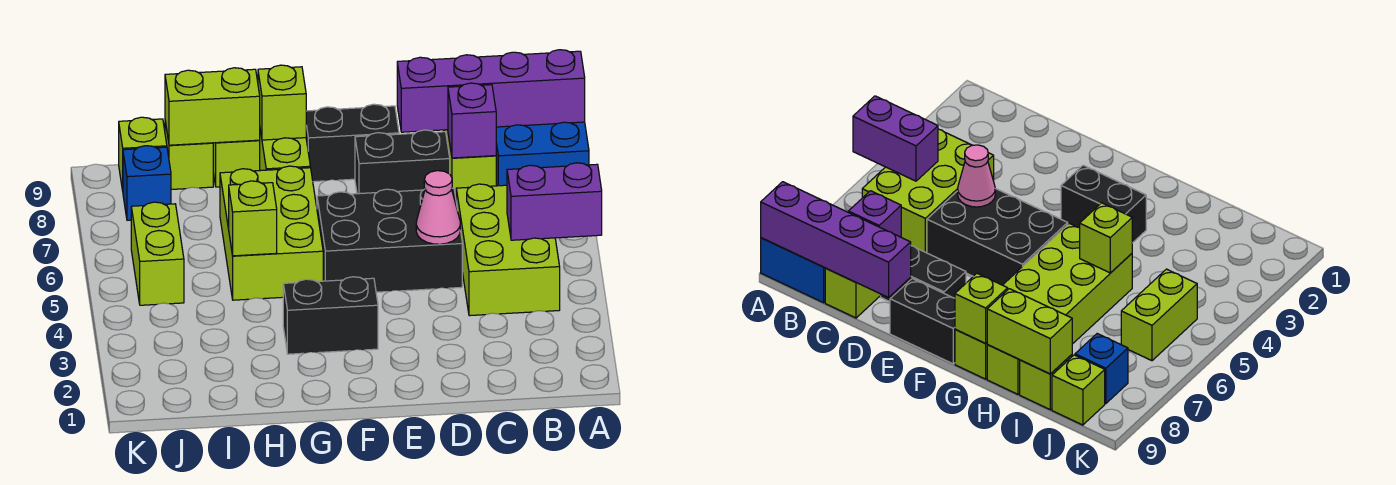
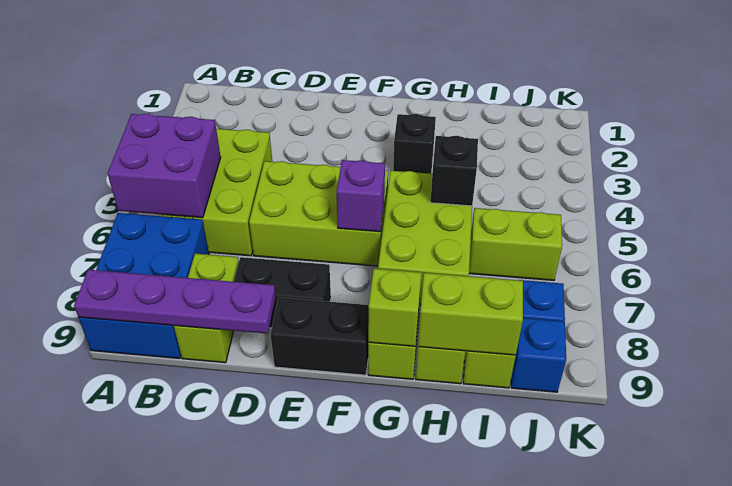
purple brick A5:B5 level 2 -> purple brick A5:B6 level 2
blue brick A8:B9 level 1 -> blue brick A7:B9 level 1
purple brick A9:D9 level 2 -> purple plate A9:D9 level 2
purple brick C8 level 2 -> purple brick F6 level 2
black brick D5:F6 level 1 -> lime brick D5:F6 level 1
pink cone D5 level 2 -> none
black brick F3:G3 level 1 -> black brick G3 level 1
lime brick H5 level 2 -> black brick H5 level 2
lime brick J5:J6 level 1 -> lime brick I6:J6 level 1
lime brick J9 level 1 -> blue brick J9 level 1

